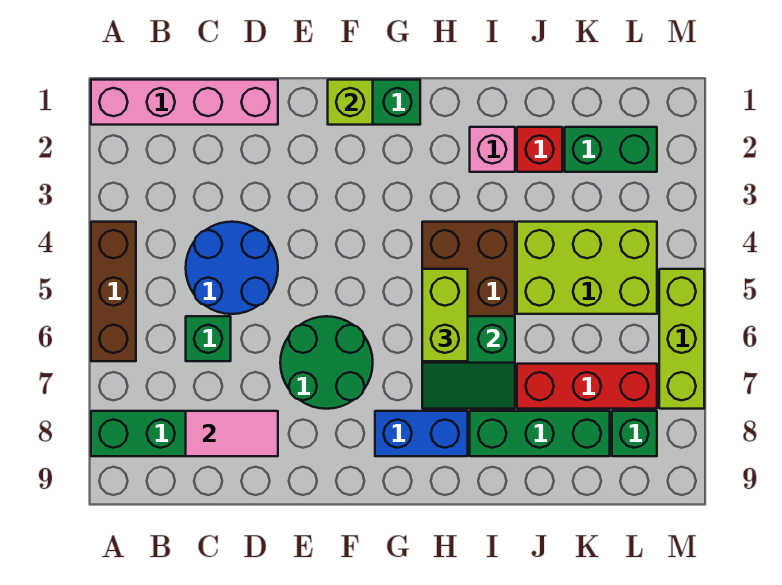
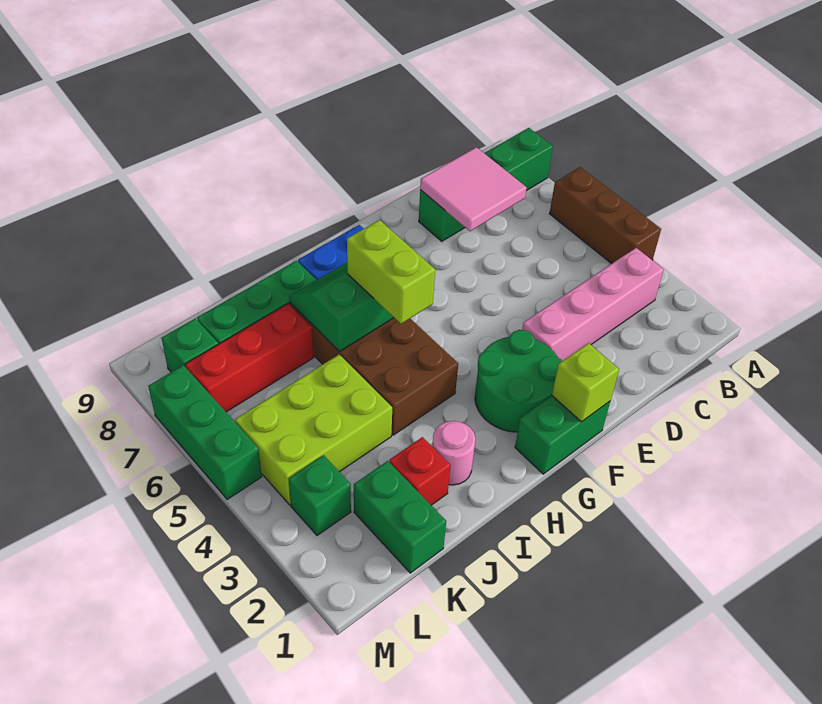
pink brick A1:D1 level 1 -> pink brick B3:E3 level 1
blue round brick C4:D5 level 1 -> none
green brick C6 level 1 -> green brick L3 level 1
pink tile C8:D8 level 2 -> pink tile C7:D8 level 2
green round brick E6:F7 level 1 -> green round brick F2:G3 level 1
pink brick I2 level 1 -> pink round brick I2 level 1
green brick K2:L2 level 1 -> green brick K1:K2 level 1
lime brick M5:M7 level 1 -> green brick M5:M7 level 1

